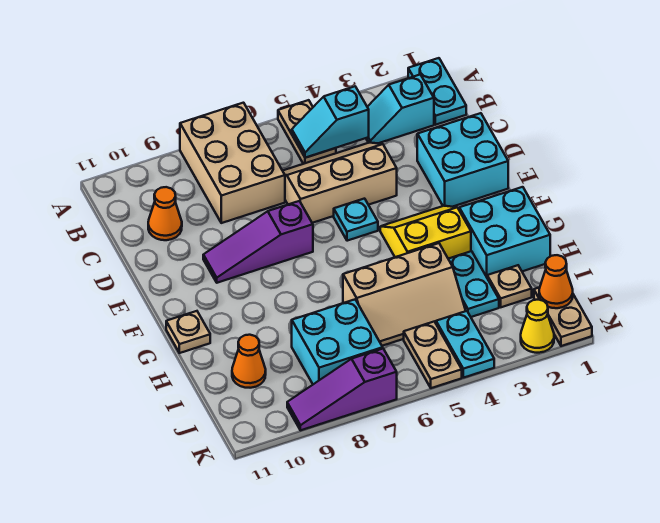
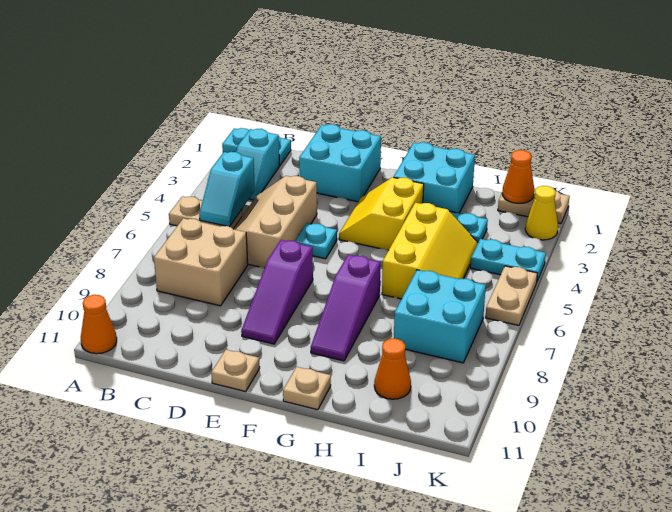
tan brick A7:C8 level 1 -> tan brick B7:C8 level 1
orange cone C10 level 1 -> orange cone A11 level 1
tan slope H4:I6 level 1 top H -> yellow slope H4:I6 level 1 top H
tan plate I2 level 1 -> tan plate E11 level 1
tan plate J5:K5 level 1 -> tan plate K5:K6 level 1
purple slope K7:K9 level 1 top 7 -> purple slope G7:G9 level 1 top 7

